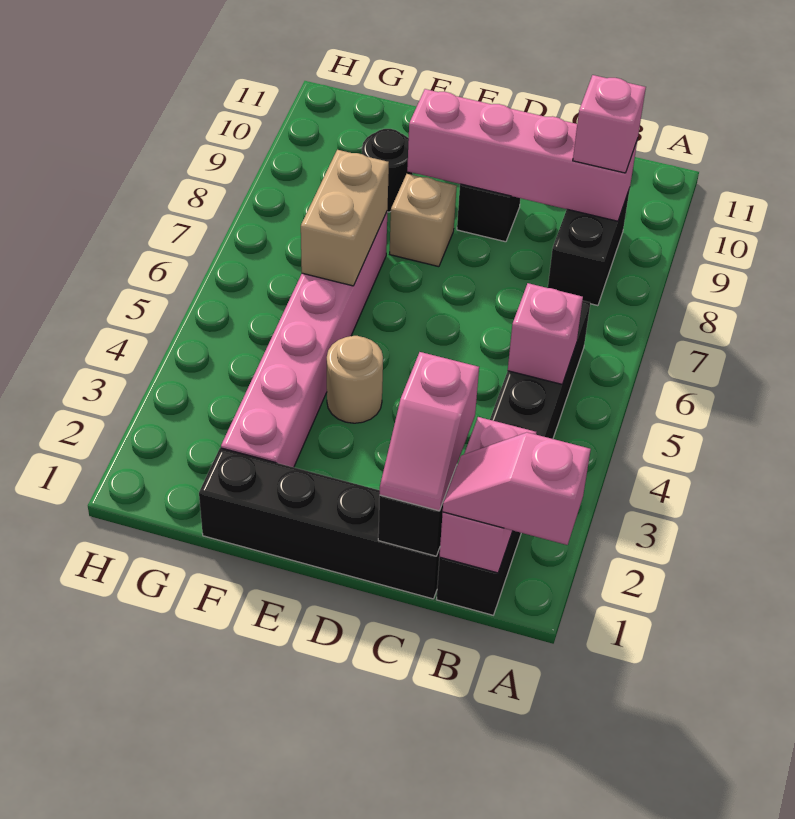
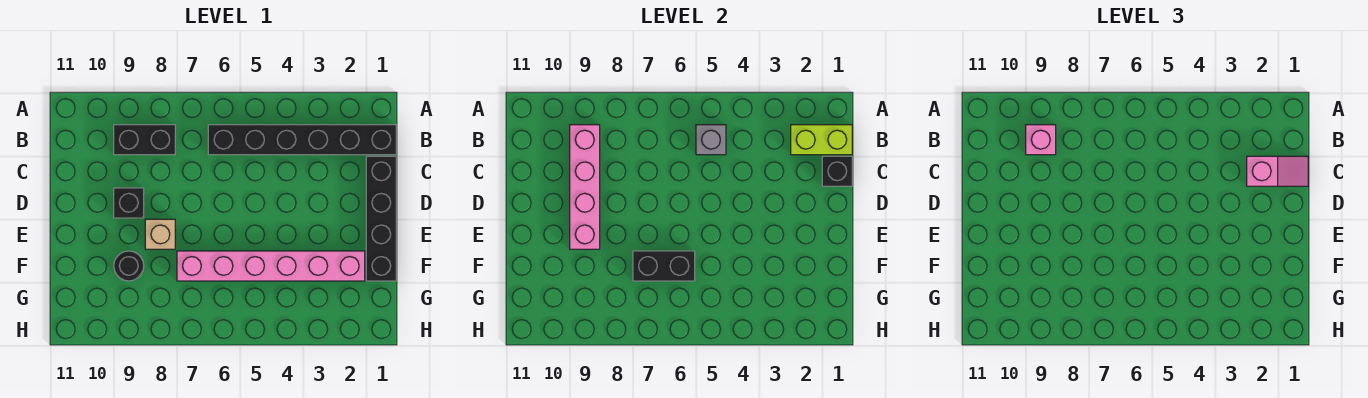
pink slope A1:B1 level 3 top A -> none
pink brick B1:B2 level 2 -> lime brick B1:B2 level 2
pink brick B5 level 2 -> grey brick B5 level 2
tan round brick E4 level 1 -> none
tan brick F6:F7 level 2 -> black brick F6:F7 level 2

